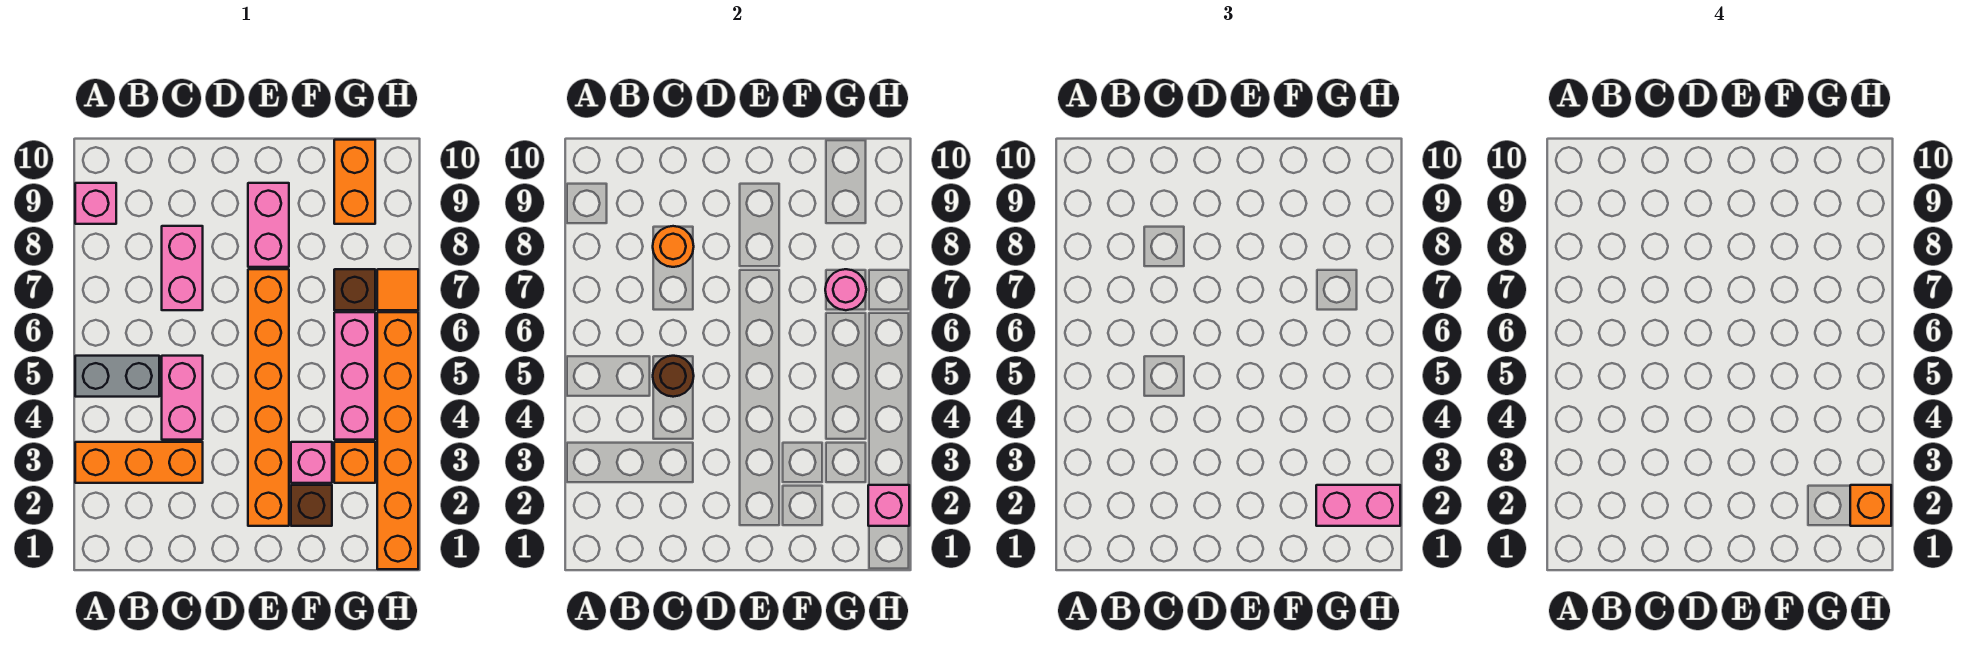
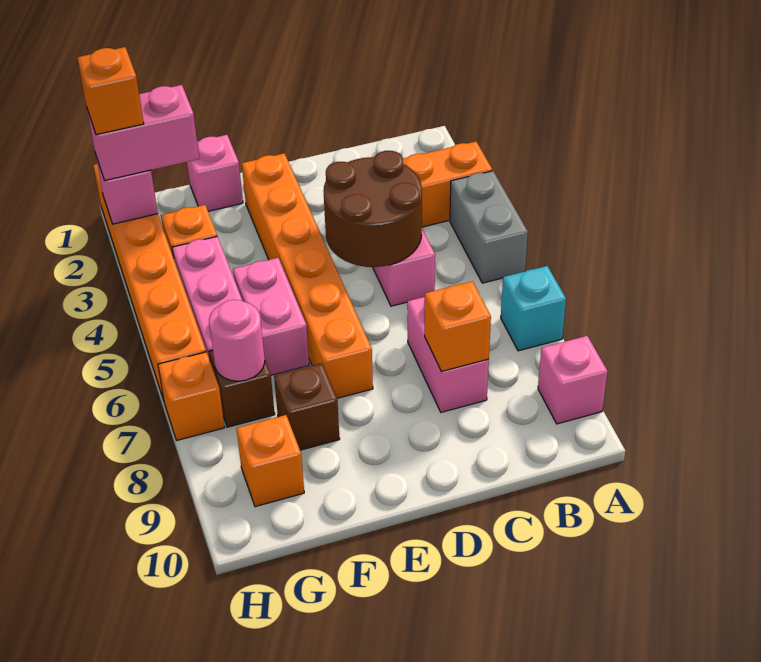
grey brick A5:B5 level 1 -> grey brick A4:A5 level 1
none -> cyan brick A7 level 1
brown round brick C5 level 2 -> brown round brick C4:D5 level 2
orange round brick C8 level 2 -> orange brick C8 level 2
pink brick E8:E9 level 1 -> pink brick F5:F6 level 1
brown brick F2 level 1 -> brown brick F8 level 1
pink brick F3 level 1 -> pink brick F1 level 1
orange brick G9:G10 level 1 -> orange brick G9 level 1
orange tile H7 level 1 -> orange brick H7 level 1

